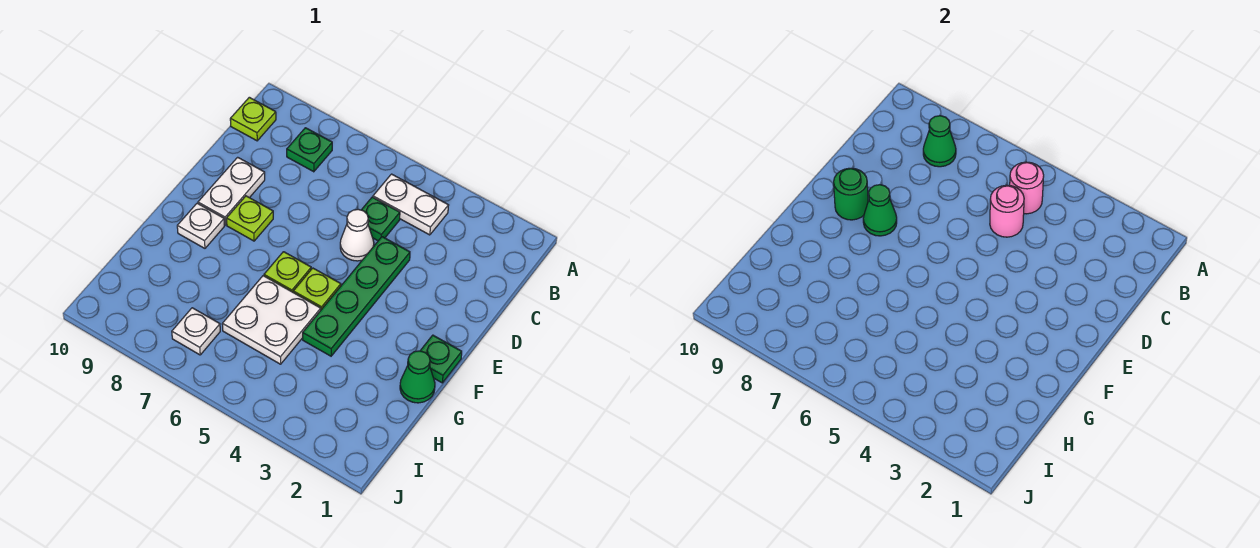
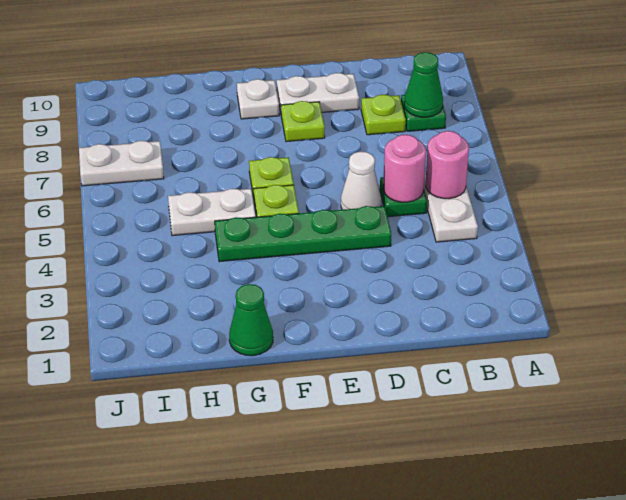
lime plate B10 level 1 -> lime plate C8 level 1
green cone E8 level 2 -> none
green round brick E9 level 2 -> none
green plate F1 level 1 -> none
white plate G5:H6 level 1 -> white plate G5:H5 level 1
white plate I7 level 1 -> white plate I7:J7 level 1

